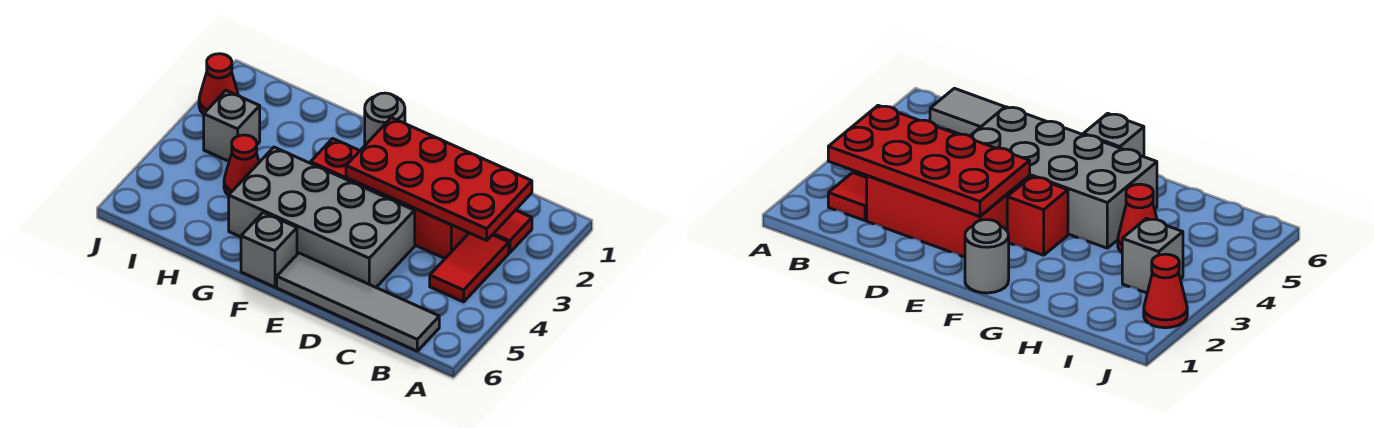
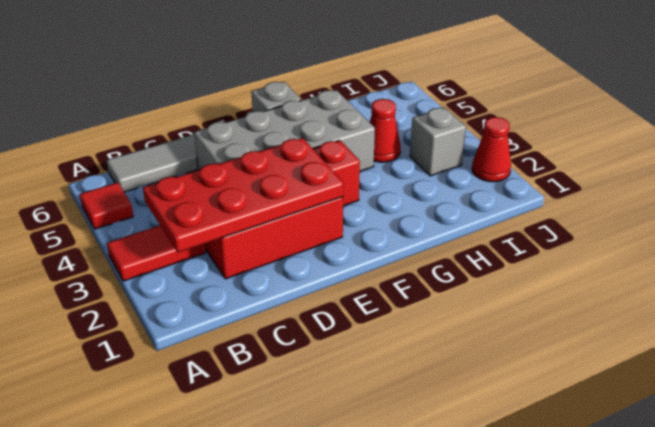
red tile B2 level 1 -> red tile A5 level 1
red tile B3:B4 level 1 -> red tile A3:B3 level 1
grey round brick F1 level 1 -> none

